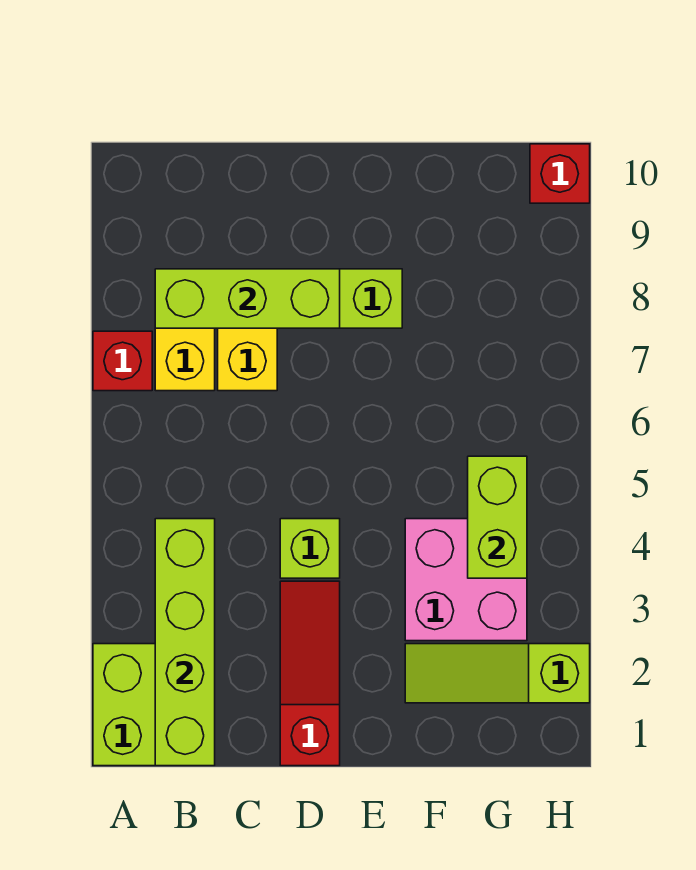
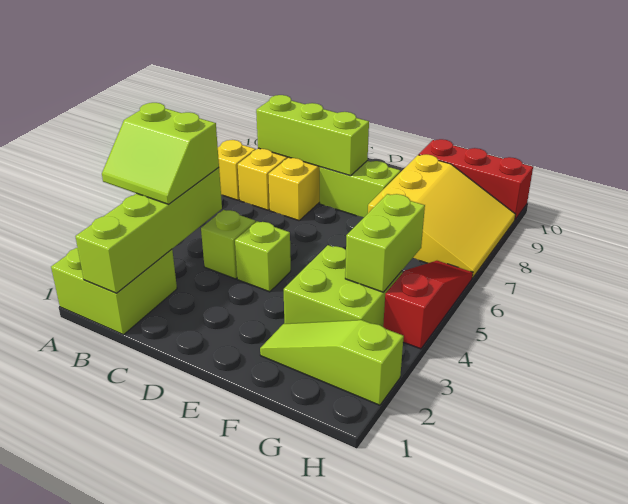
none -> lime slope A3:B4 level 3 top 4
red brick A7 level 1 -> yellow brick A7 level 1
none -> lime brick C4 level 1
red slope D1:D3 level 1 top 1 -> red slope H4:H6 level 1 top 4
pink brick F3:G4 level 1 -> lime brick F3:G4 level 1
none -> yellow slope F7:H9 level 1 top F
red brick H10 level 1 -> red brick F10:H10 level 1

